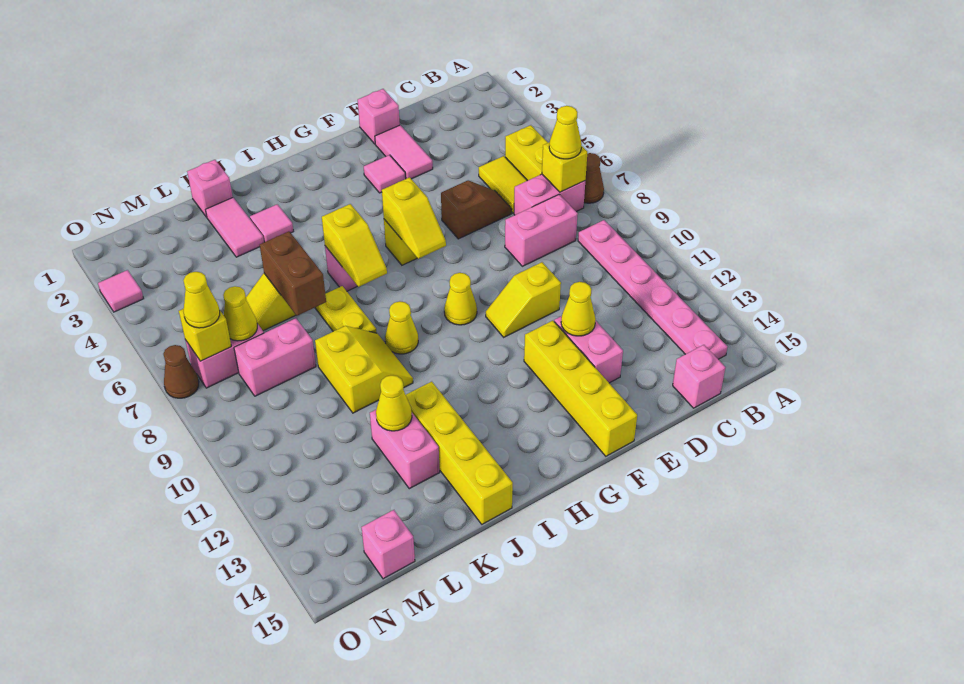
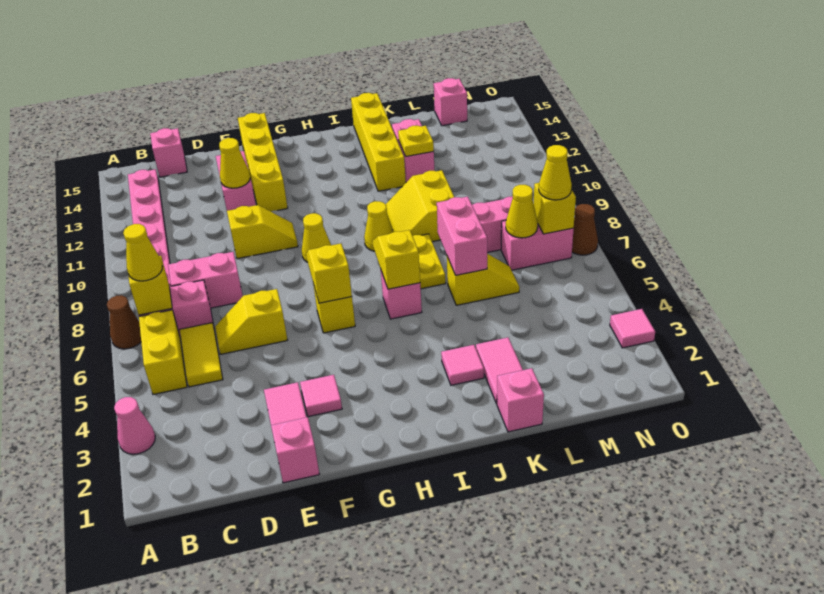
none -> pink cone A3 level 1
brown slope D6:E6 level 1 top E -> yellow slope D6:E6 level 1 top E
brown brick K6:K7 level 2 -> pink brick K6:K7 level 2
yellow cone K12 level 2 -> yellow plate K12 level 2

